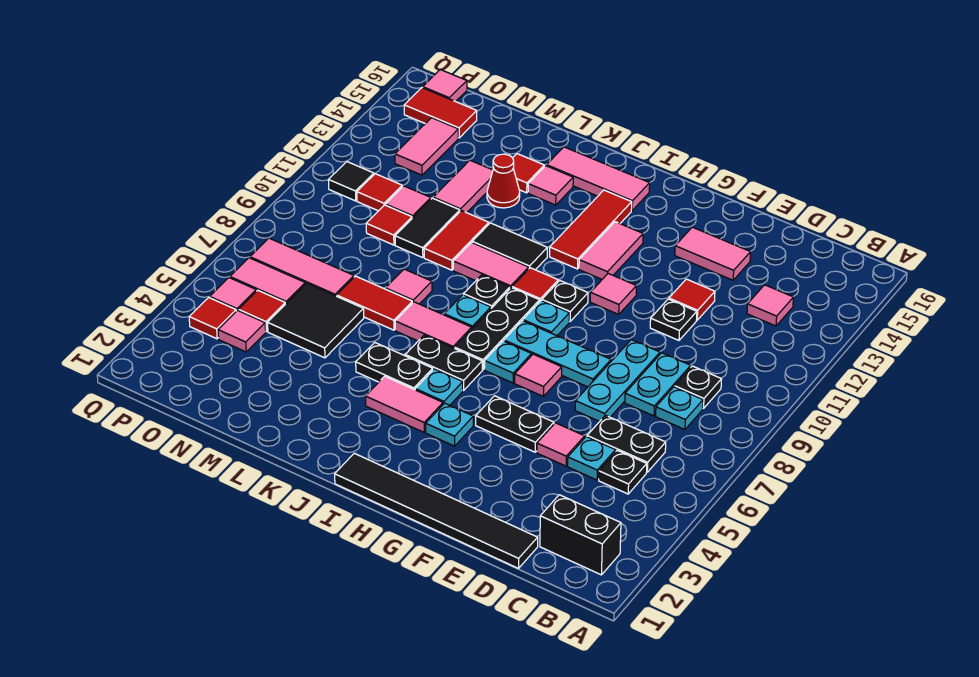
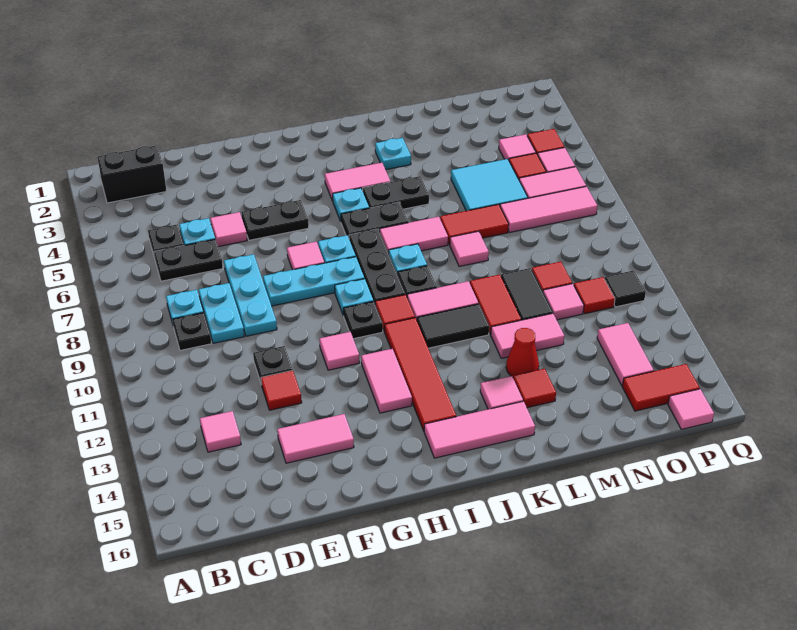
black tile D1:I1 level 1 -> none
cyan plate H4 level 1 -> cyan plate K3 level 1
red tile I12:I14 level 1 -> red tile I11:I14 level 1
black tile M5:N6 level 1 -> cyan tile M5:N6 level 1
pink tile M12:M13 level 1 -> pink tile L12:M12 level 1

